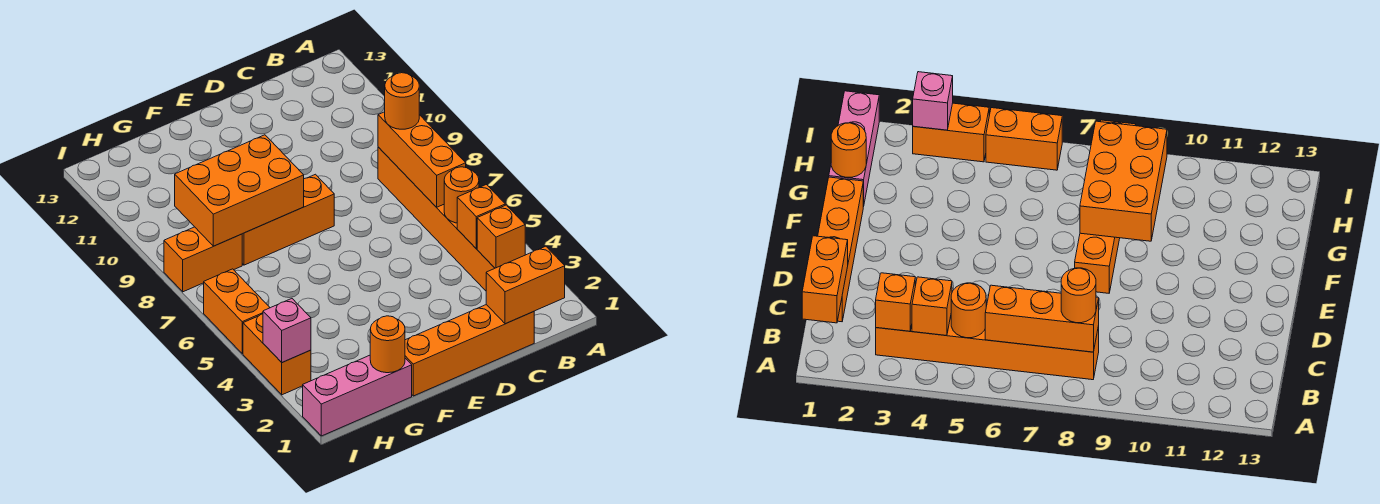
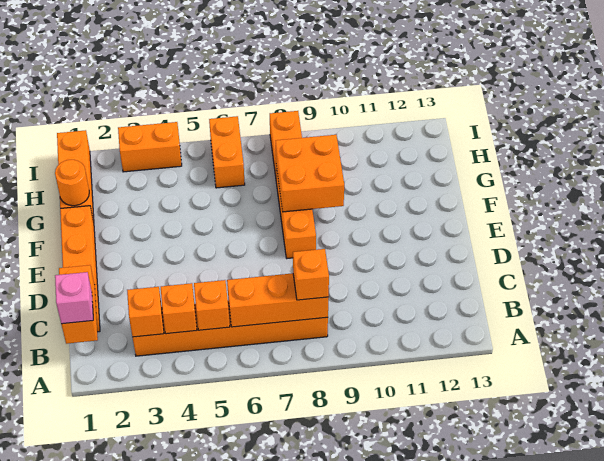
orange round brick B5 level 2 -> orange brick B5 level 2
orange round brick B8 level 3 -> orange brick B8 level 3
orange brick F8:H9 level 2 -> orange brick F8:G9 level 2
pink brick G1:I1 level 1 -> orange brick G1:I1 level 1
pink brick I3 level 2 -> pink brick B1 level 3
orange brick I5:I6 level 1 -> orange brick H6:I6 level 1

